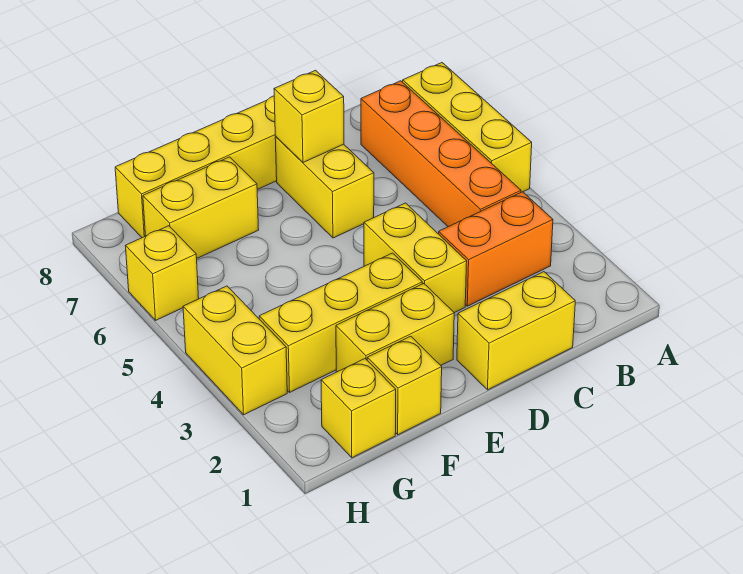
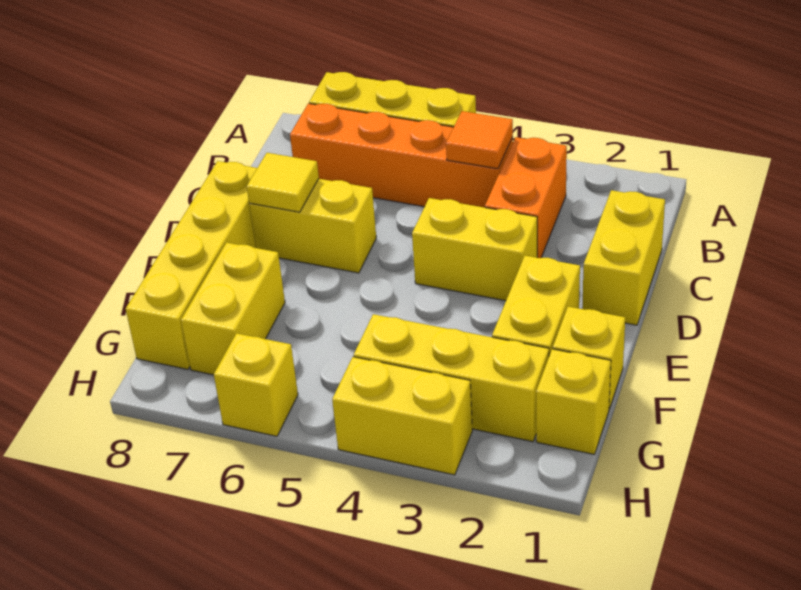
none -> orange tile B4 level 2
yellow brick D7 level 2 -> yellow tile D7 level 2
yellow brick E3:G3 level 1 -> yellow brick G2:G4 level 1

